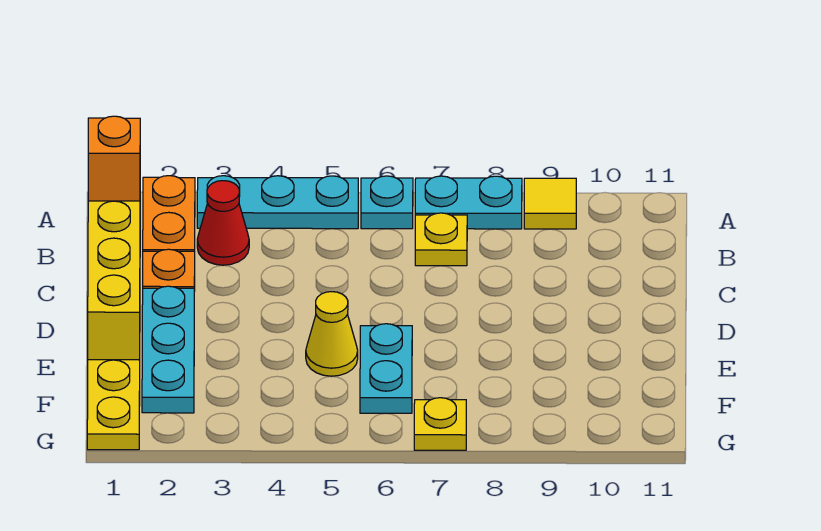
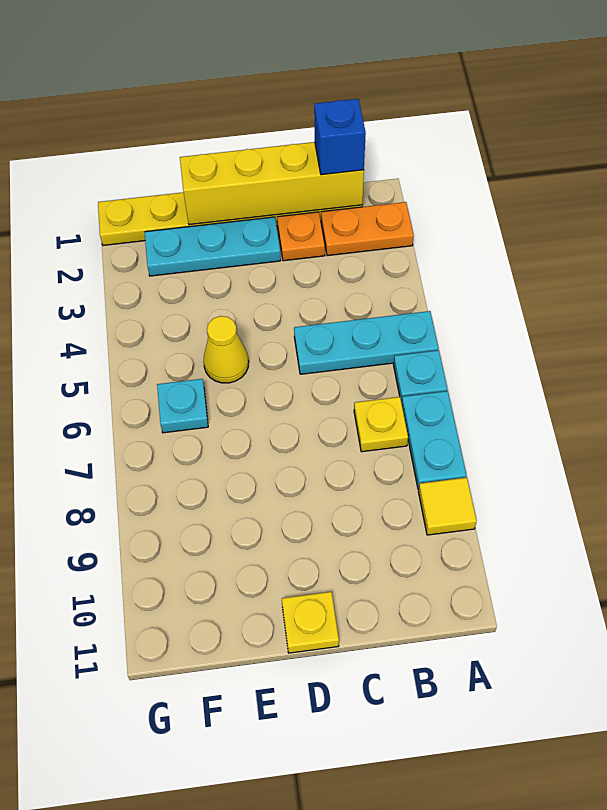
cyan plate A3:A5 level 1 -> cyan plate A5:C5 level 1
orange brick B1 level 3 -> blue brick B1 level 3
red cone B3 level 1 -> none
cyan plate E6:F6 level 1 -> cyan plate F6 level 1
yellow plate G7 level 1 -> yellow plate D11 level 1

